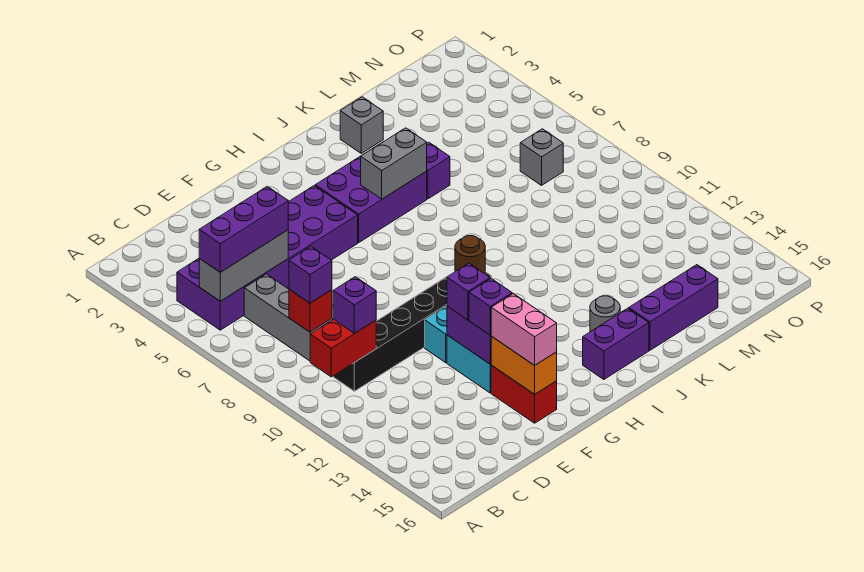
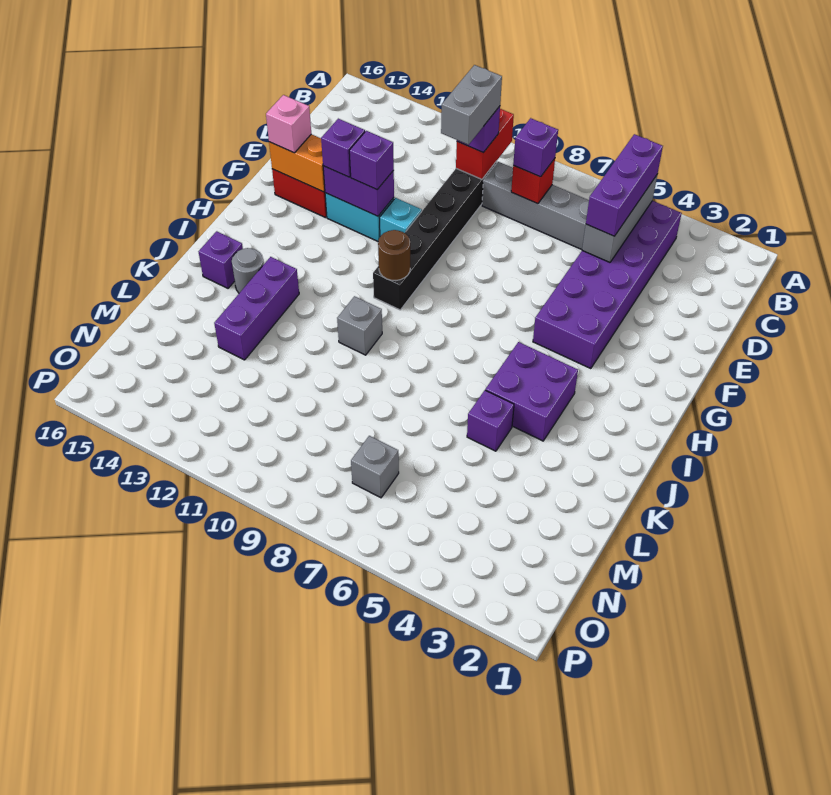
pink brick F14:F15 level 3 -> pink brick F15 level 3
purple brick H4:J5 level 1 -> purple brick I4:J5 level 1
grey brick I5:J5 level 2 -> grey brick C10:D10 level 4
purple brick I15:J15 level 1 -> purple brick J15 level 1
grey brick K2 level 1 -> grey brick J10 level 1
purple brick K15:M15 level 1 -> purple brick J13:L13 level 1

